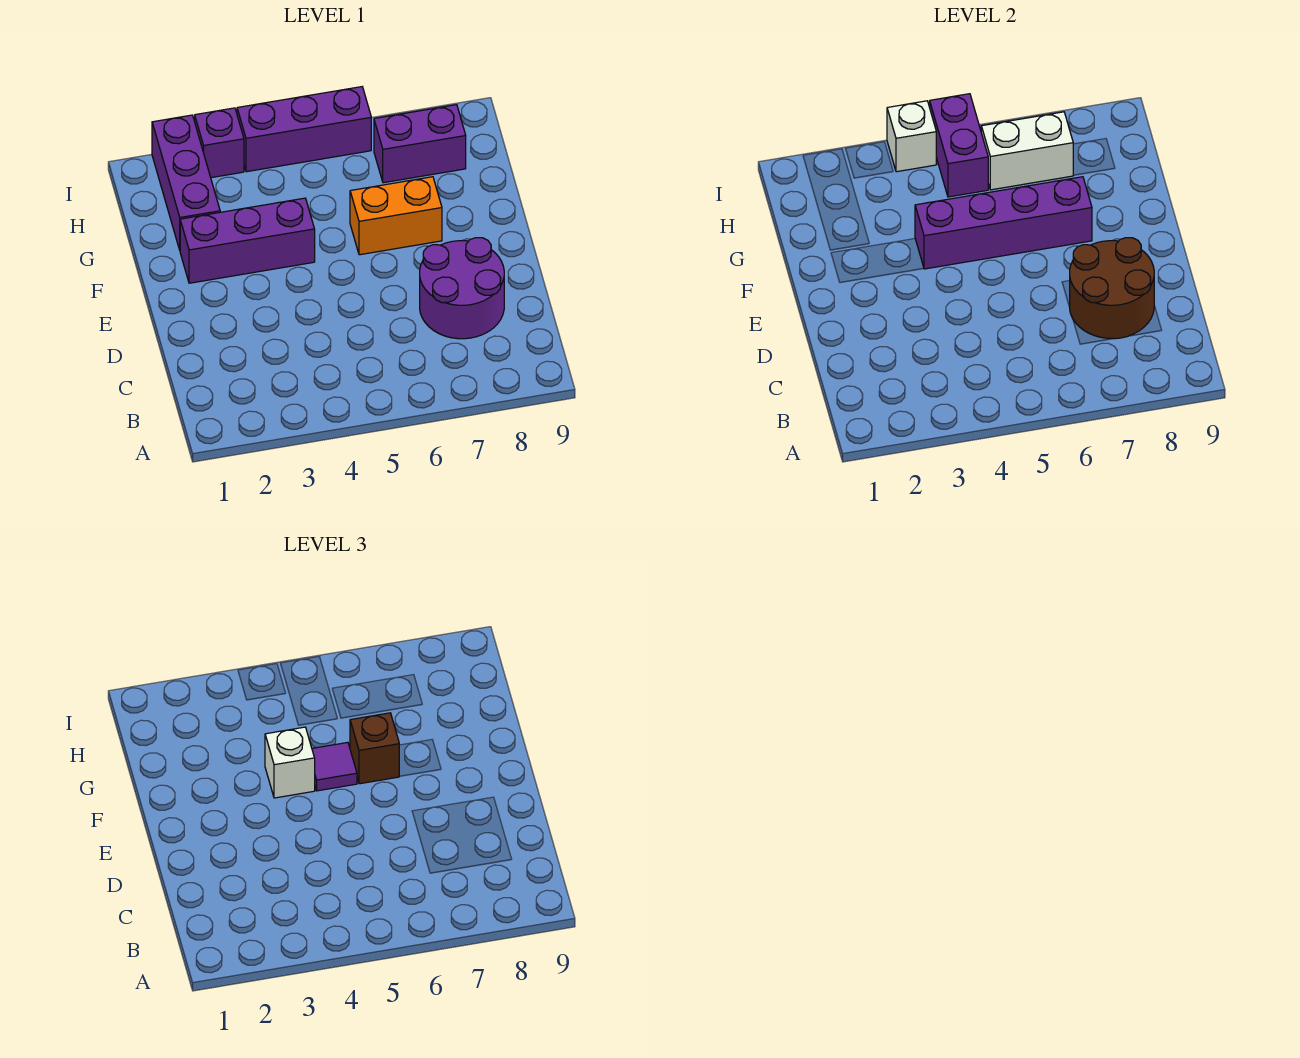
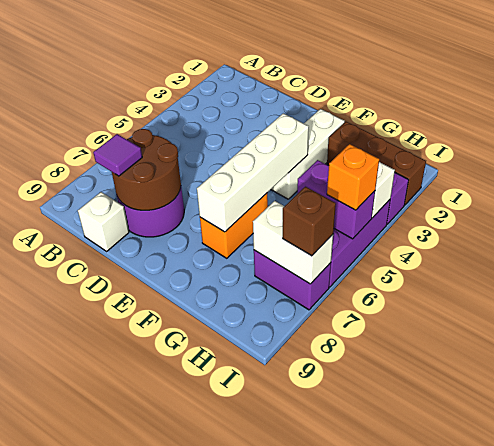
purple brick F2:F4 level 1 -> white brick F2:F4 level 1
purple brick F4:F7 level 2 -> white brick F4:F7 level 2
white brick F4 level 3 -> white brick C9 level 1
purple tile F5 level 3 -> purple tile C8 level 3
brown brick F6 level 3 -> brown brick I7 level 3
purple brick G2:I2 level 1 -> brown brick G2:I2 level 1
white brick H6:H7 level 2 -> white brick H7:I7 level 2
purple brick H7:H8 level 1 -> purple brick H7:I7 level 1
none -> orange brick I5 level 3

